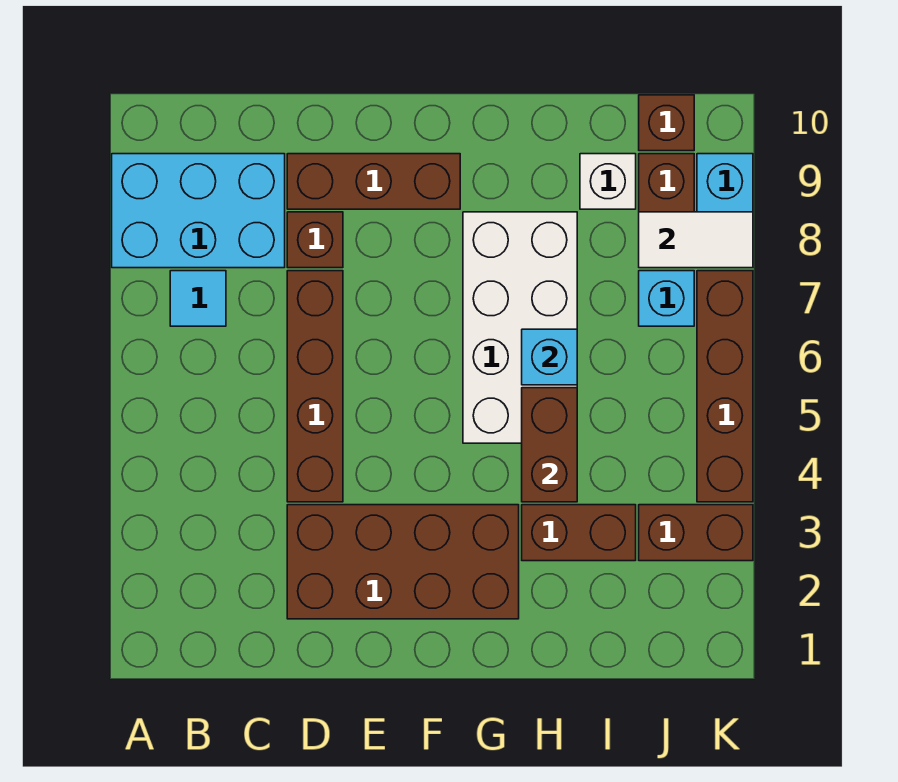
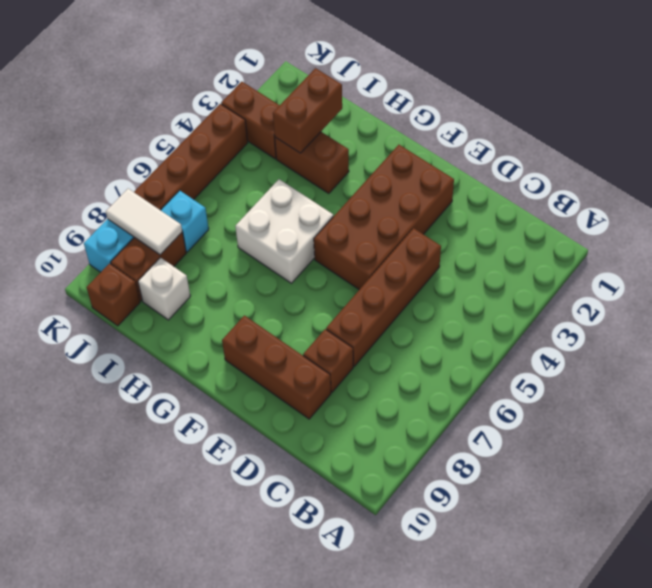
cyan brick A8:C9 level 1 -> none
cyan tile B7 level 1 -> none
brown brick D2:G3 level 1 -> brown brick E2:F5 level 1
white brick G5:H8 level 1 -> white brick G5:H6 level 1
brown brick H4:H5 level 2 -> brown brick I2:I3 level 2
cyan brick H6 level 2 -> none

